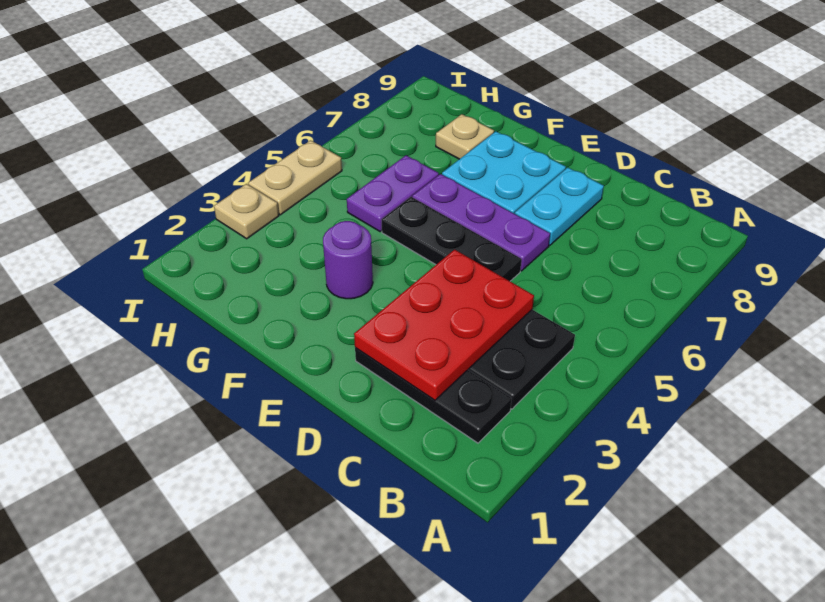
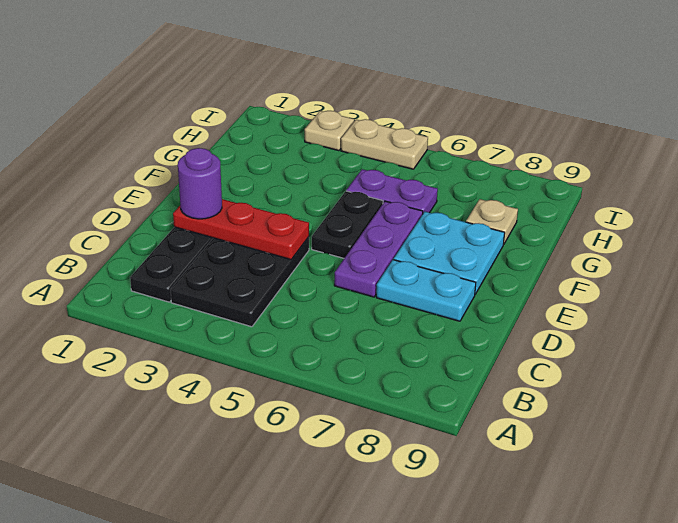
red plate C2:D4 level 2 -> red plate D2:D4 level 2
black plate D5:F5 level 1 -> black plate E5:F5 level 1
purple round brick F3 level 1 -> purple round brick D2 level 3

